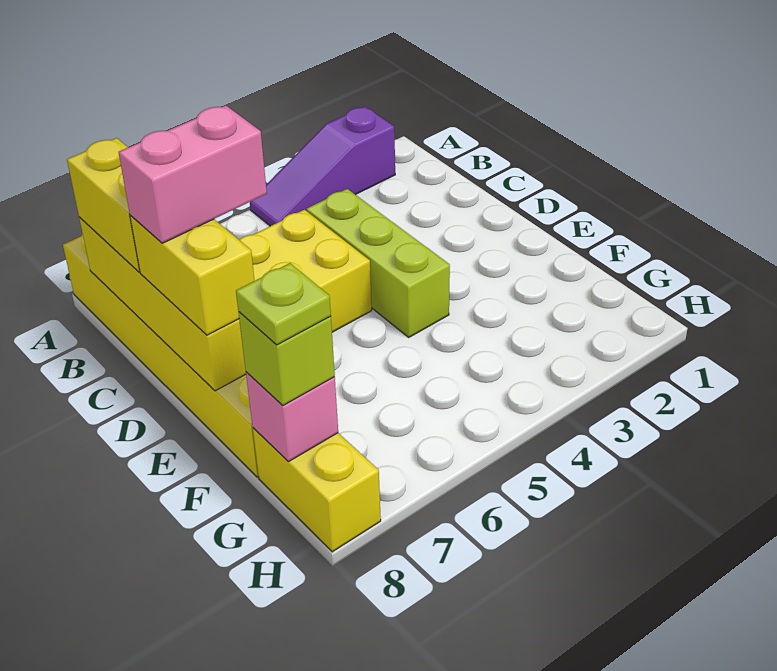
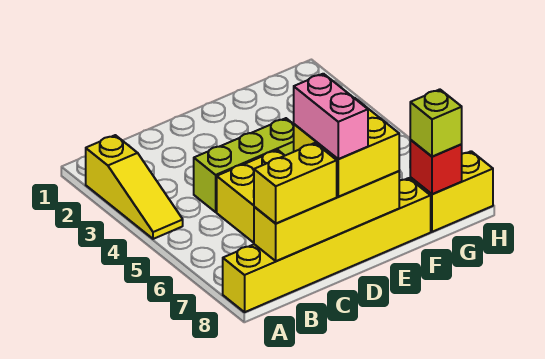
purple slope A2:A4 level 1 top 2 -> yellow slope A2:A4 level 1 top 2
yellow brick D8:E8 level 3 -> yellow brick D7:E8 level 3
pink brick G8 level 2 -> red brick G8 level 2
lime plate G8 level 4 -> none

